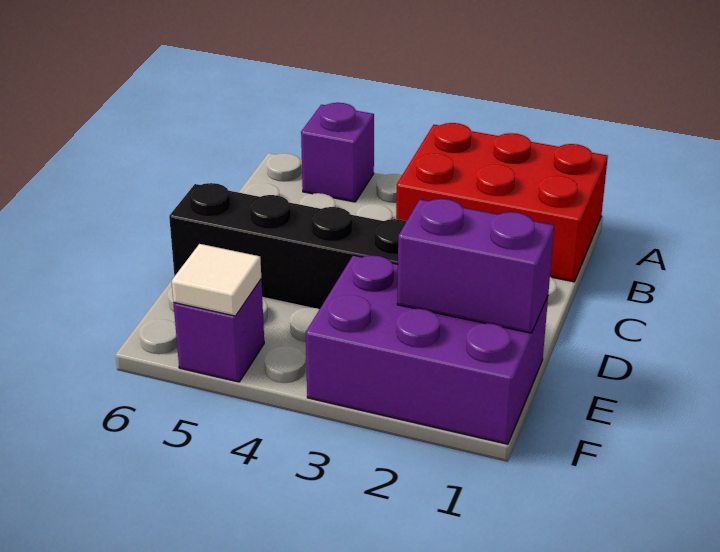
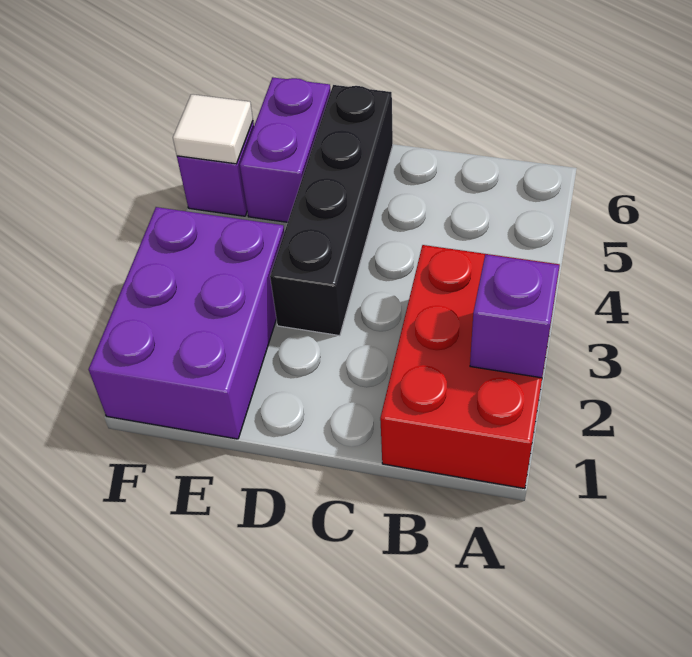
purple brick A5 level 1 -> purple brick A2 level 2
purple brick E1:E2 level 2 -> purple brick E5:E6 level 1

